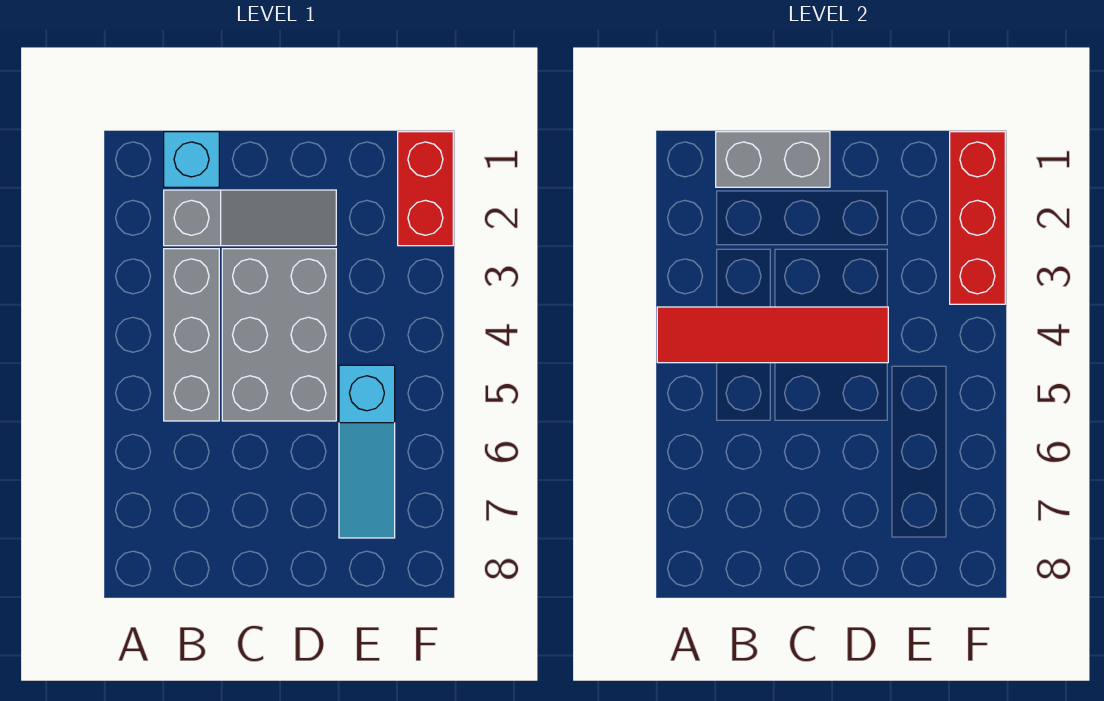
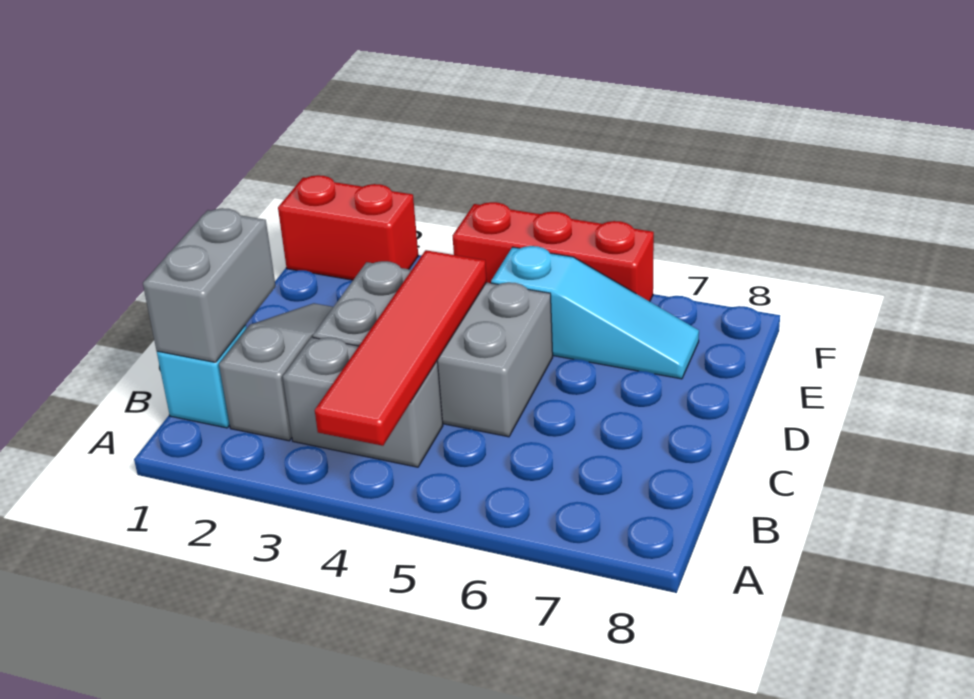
grey brick B3:B5 level 1 -> grey brick B3:B4 level 1
red brick F1:F3 level 2 -> red brick F4:F6 level 1

